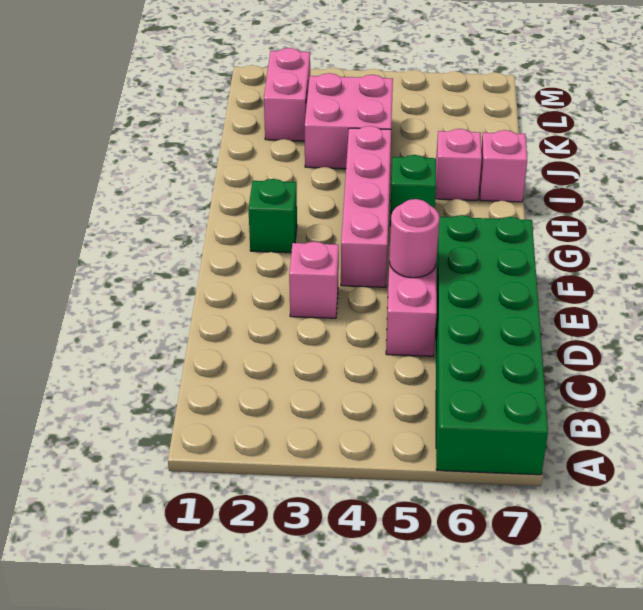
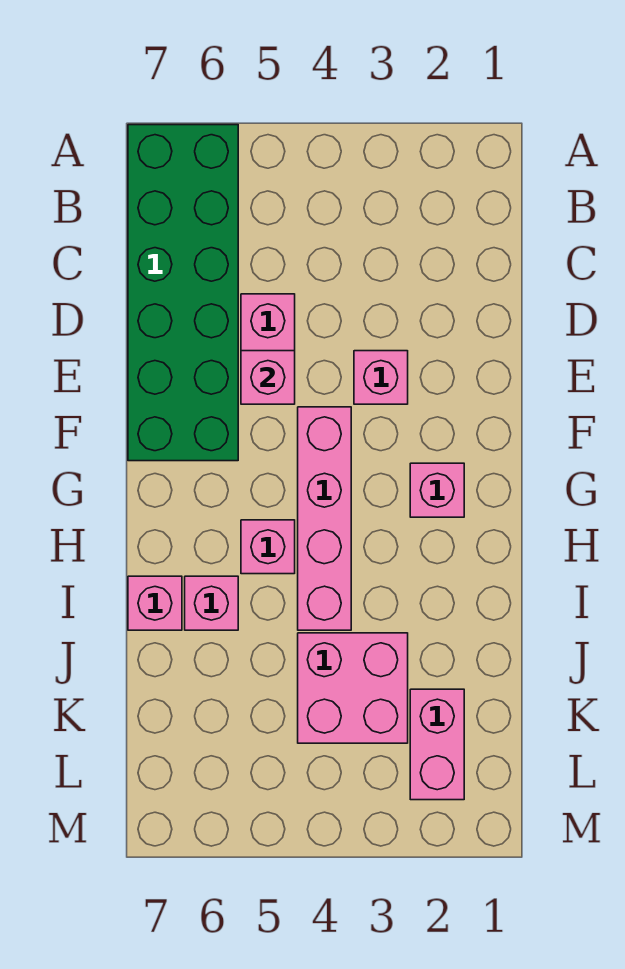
pink round brick E5 level 2 -> pink brick E5 level 2
green brick G2 level 1 -> pink brick G2 level 1
green brick H5 level 1 -> pink brick H5 level 1

